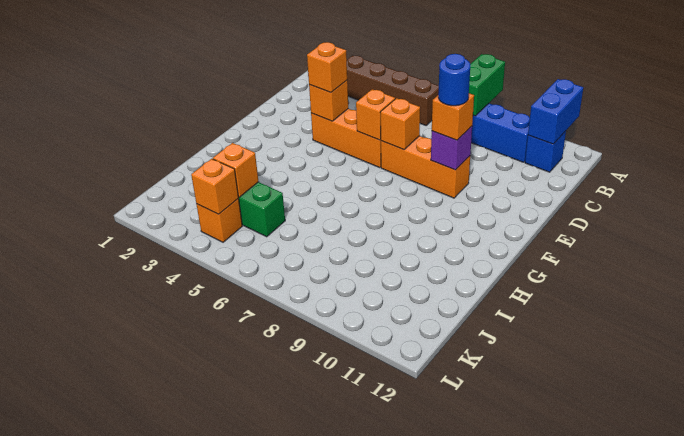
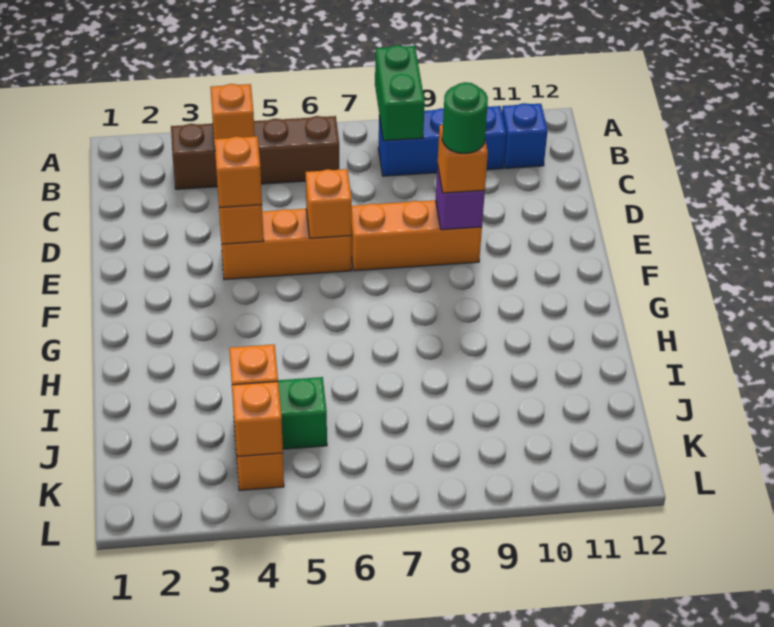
blue brick A11:B11 level 2 -> none
orange brick E7 level 2 -> orange brick B4 level 2
blue round brick E9 level 4 -> green round brick E9 level 4

